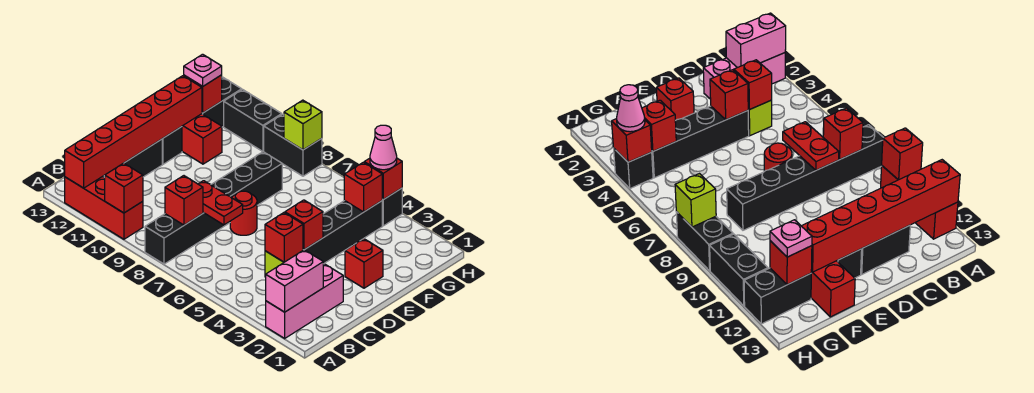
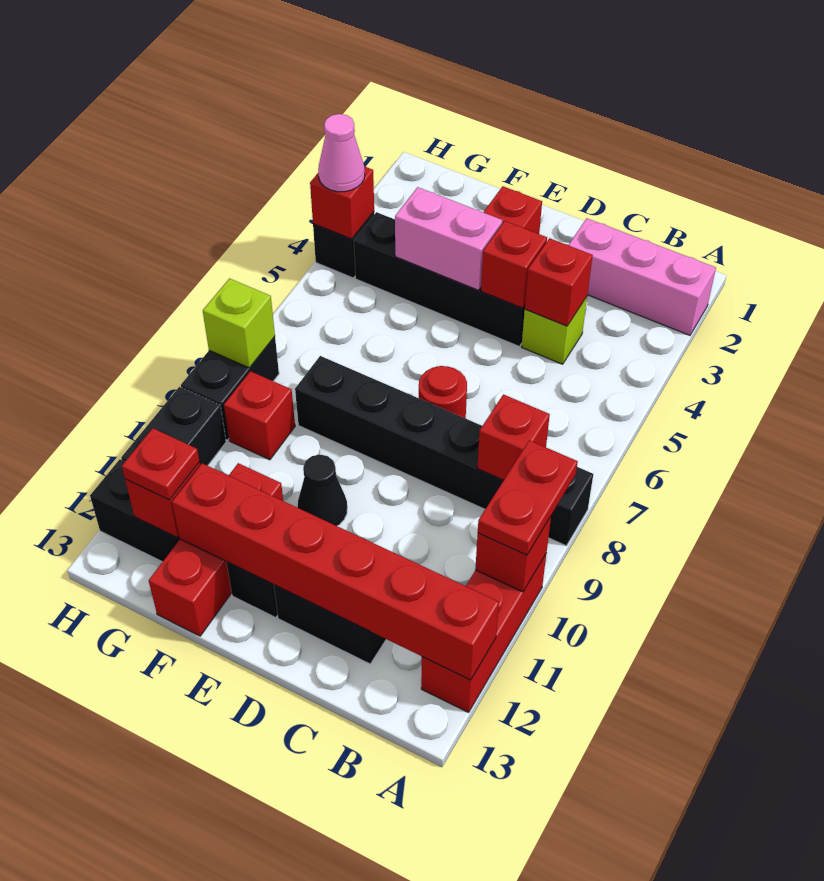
pink brick A2:B2 level 2 -> pink brick E4:F4 level 2
red plate C7:C8 level 2 -> red plate A9:A10 level 3
none -> black cone E10 level 1
red brick G4 level 2 -> red brick G9 level 1
pink plate G12 level 3 -> red plate G12 level 3

